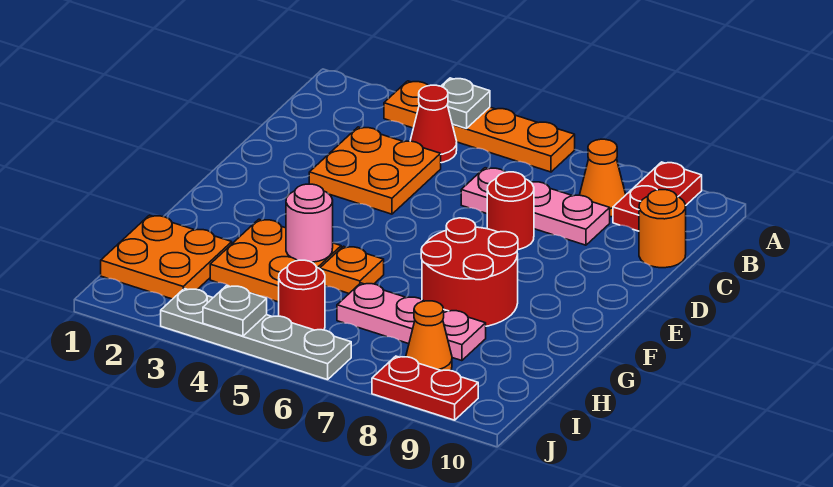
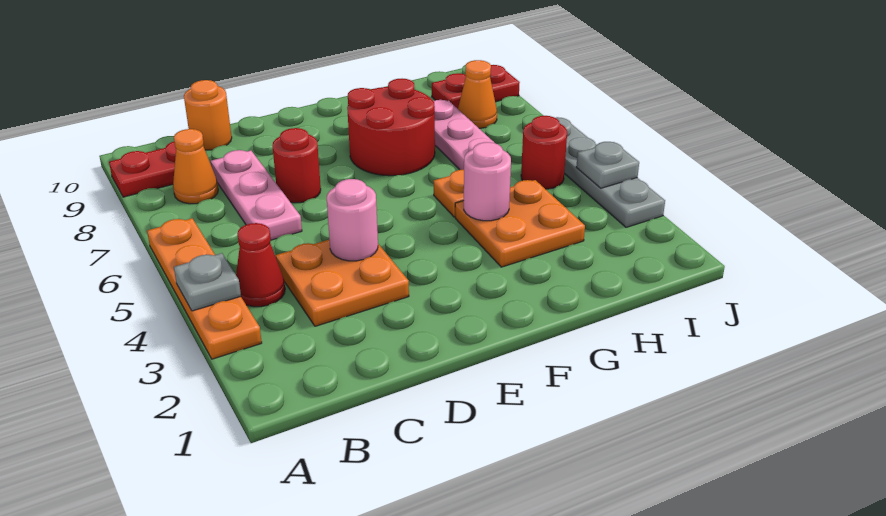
none -> pink round brick D4 level 2
orange plate H1:I2 level 1 -> none
red plate J8:J9 level 1 -> red plate I9:J9 level 1

